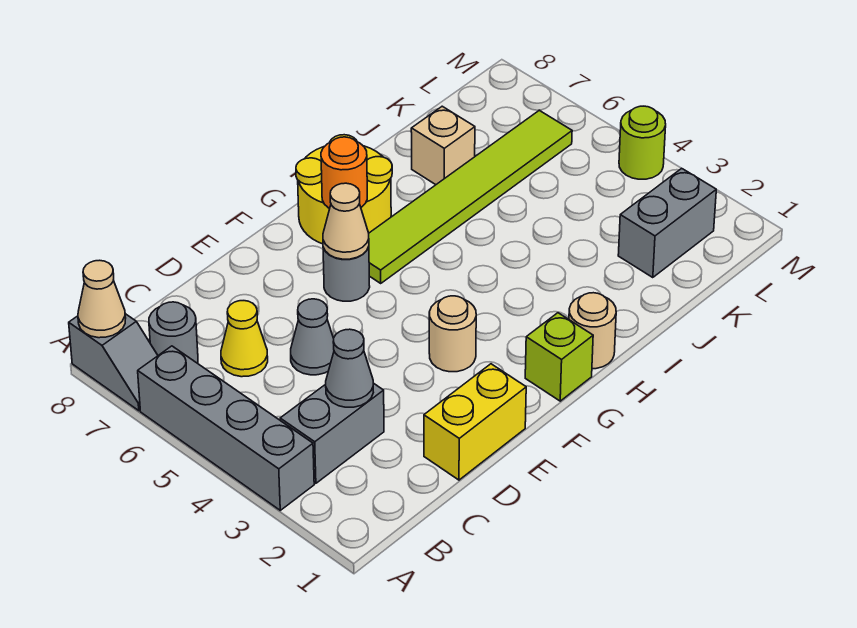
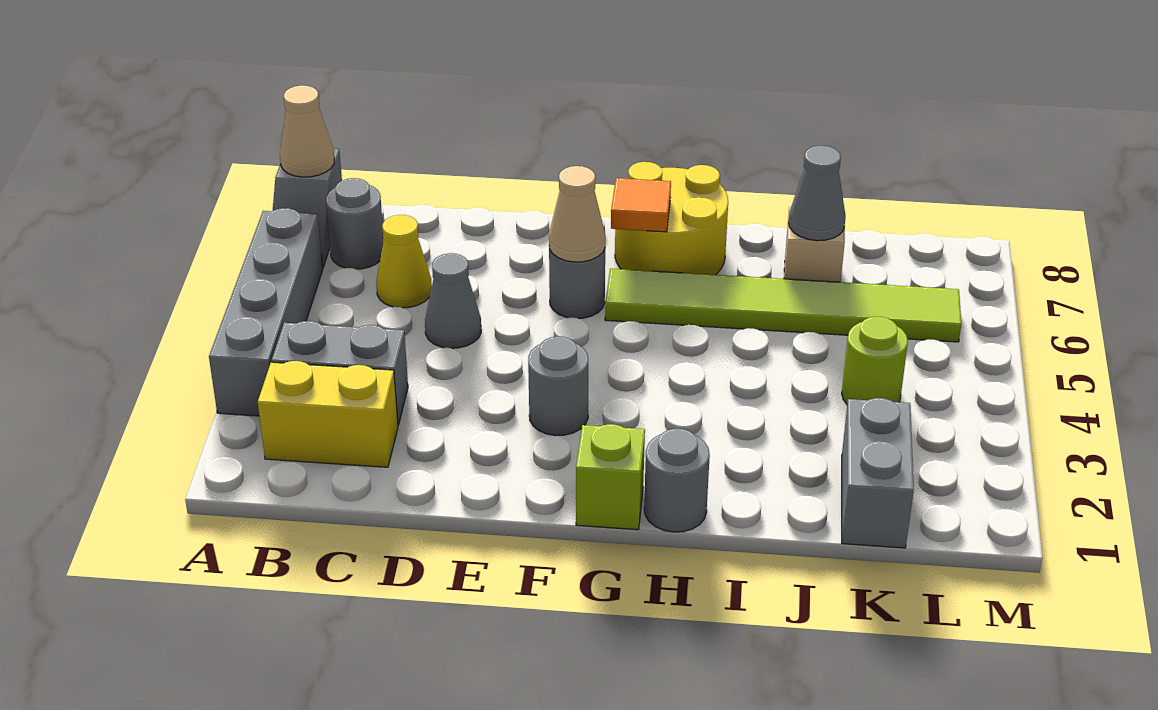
grey cone C3 level 2 -> grey cone J7 level 2
yellow brick D1:E1 level 1 -> yellow brick B2:C2 level 1
tan round brick F3 level 1 -> grey round brick F3 level 1
orange round brick G7 level 2 -> orange tile G7 level 2
tan round brick H1 level 1 -> grey round brick H1 level 1
grey brick K2:L2 level 1 -> grey brick K1:K2 level 1
lime round brick M4 level 1 -> lime round brick K4 level 1

